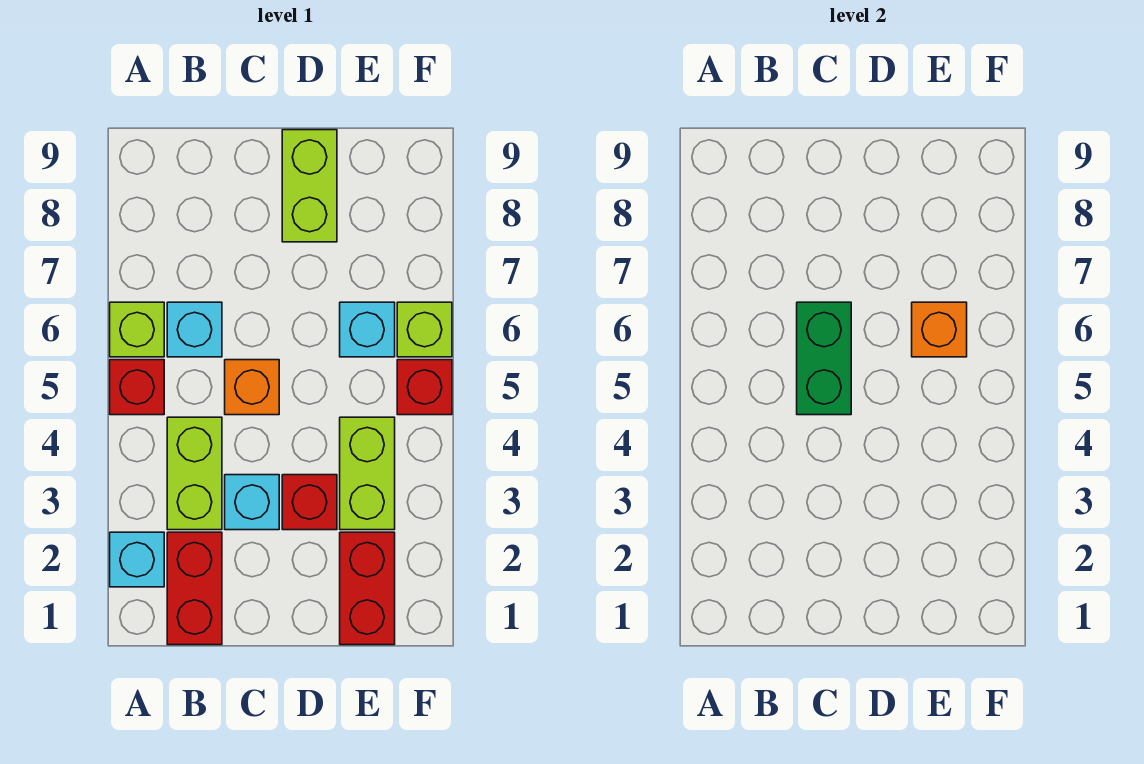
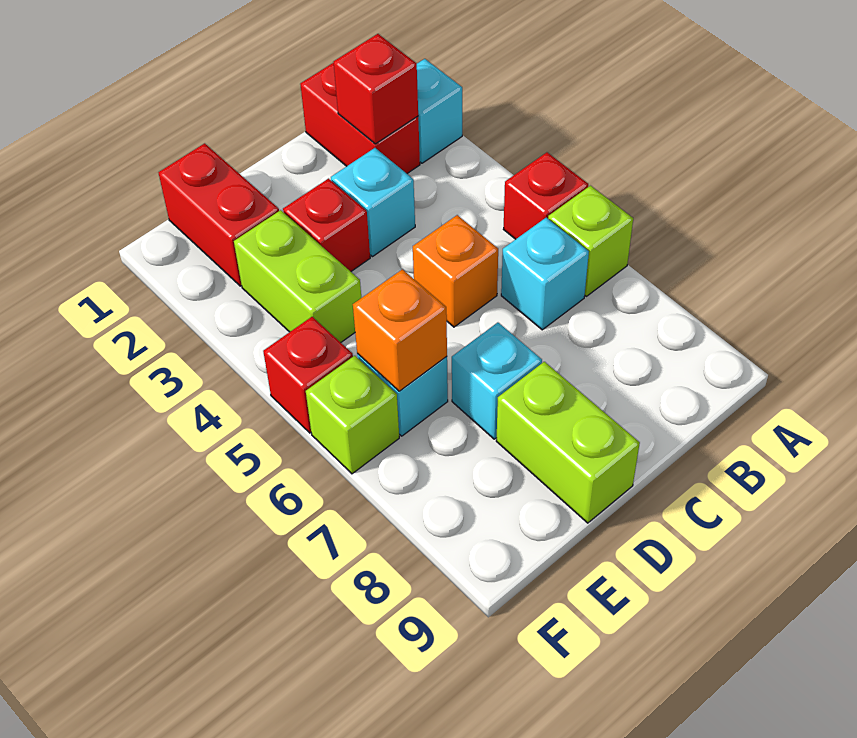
none -> red brick B2 level 2
lime brick B3:B4 level 1 -> none
green brick C5:C6 level 2 -> none
none -> cyan brick D7 level 1

